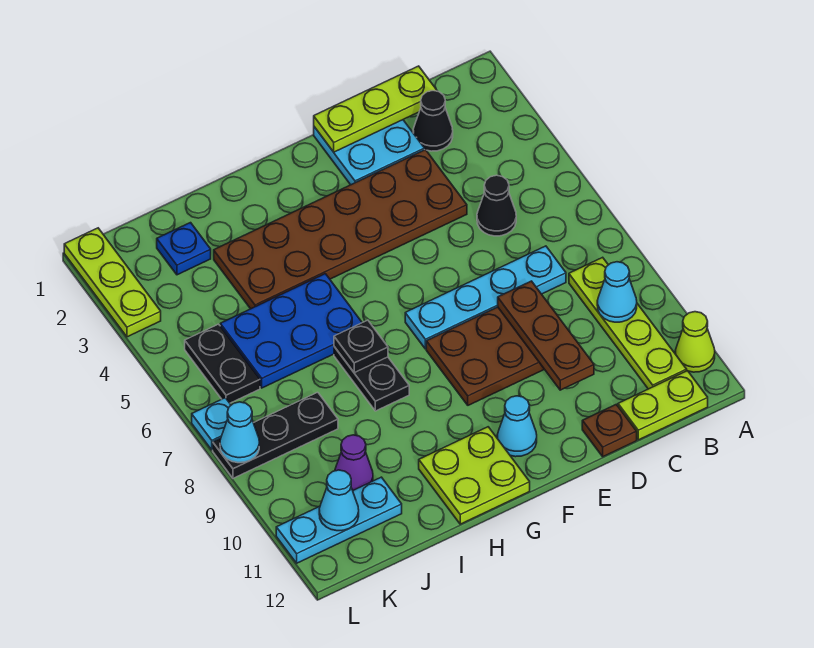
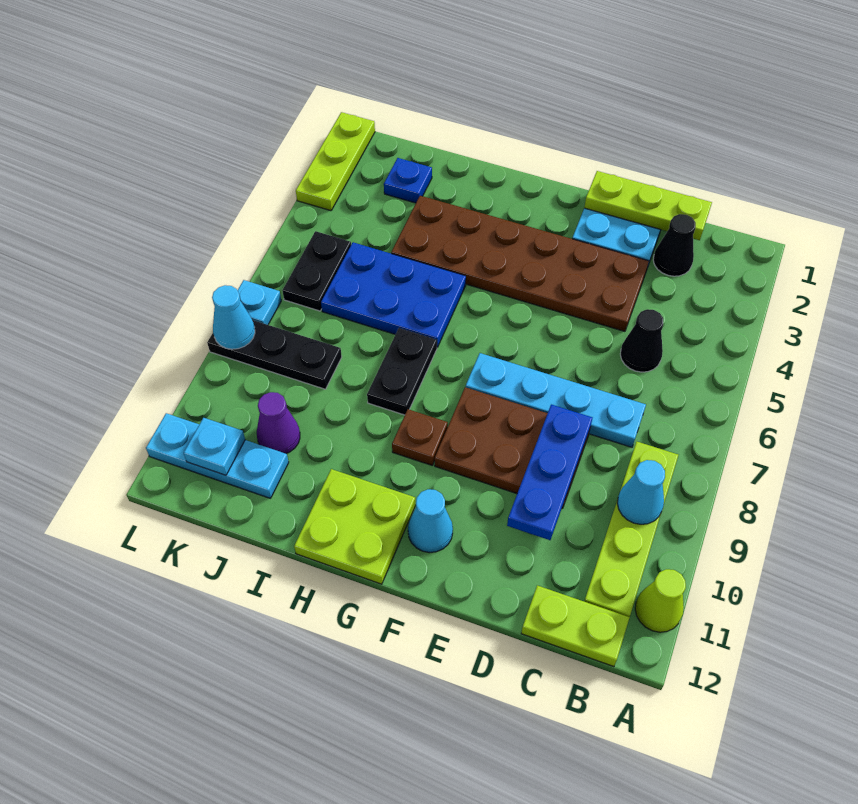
brown plate D8:D10 level 2 -> blue plate D8:D10 level 2
brown plate D12 level 1 -> brown plate G9 level 1
black plate H7 level 2 -> none
cyan cone K11 level 2 -> cyan plate K11 level 2

